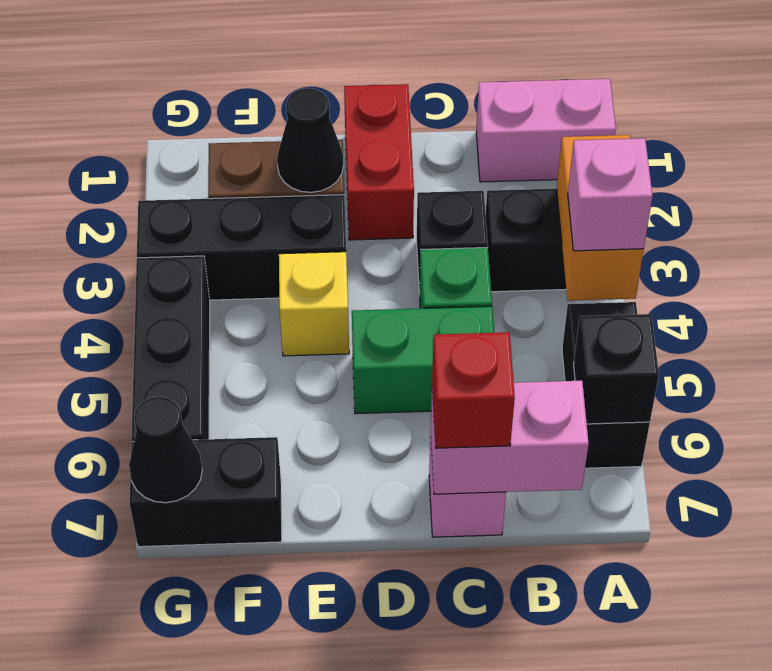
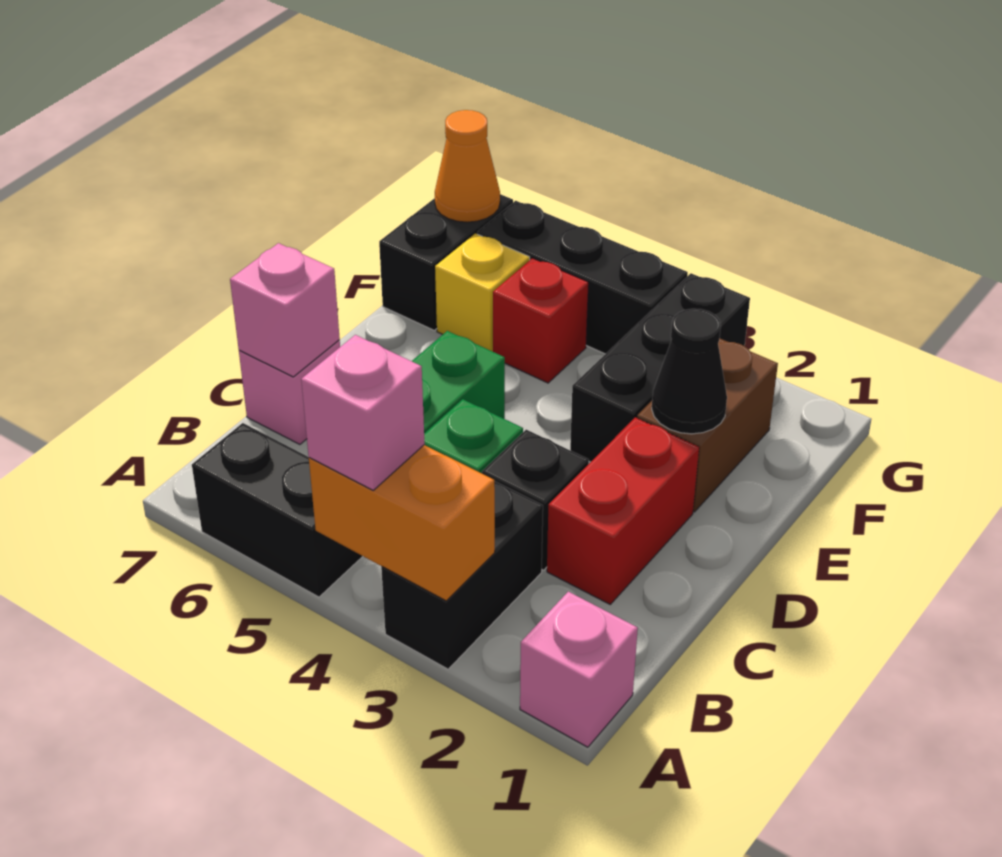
pink brick A1:B1 level 1 -> pink brick A1 level 1
black brick A6 level 2 -> none
pink brick B7:C7 level 2 -> pink brick C7 level 2
red brick C7 level 3 -> red brick F5 level 1
red brick D1:D2 level 1 -> red brick C2:D2 level 1
yellow brick E4 level 1 -> yellow brick F6 level 1
black cone G7 level 2 -> orange cone G7 level 2

